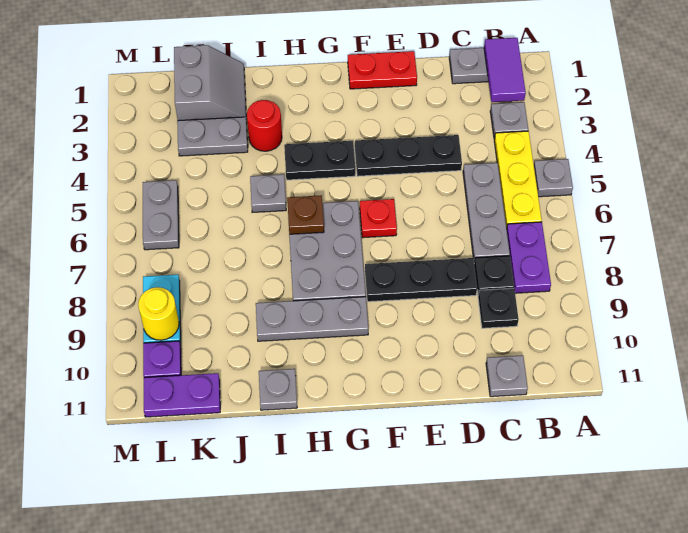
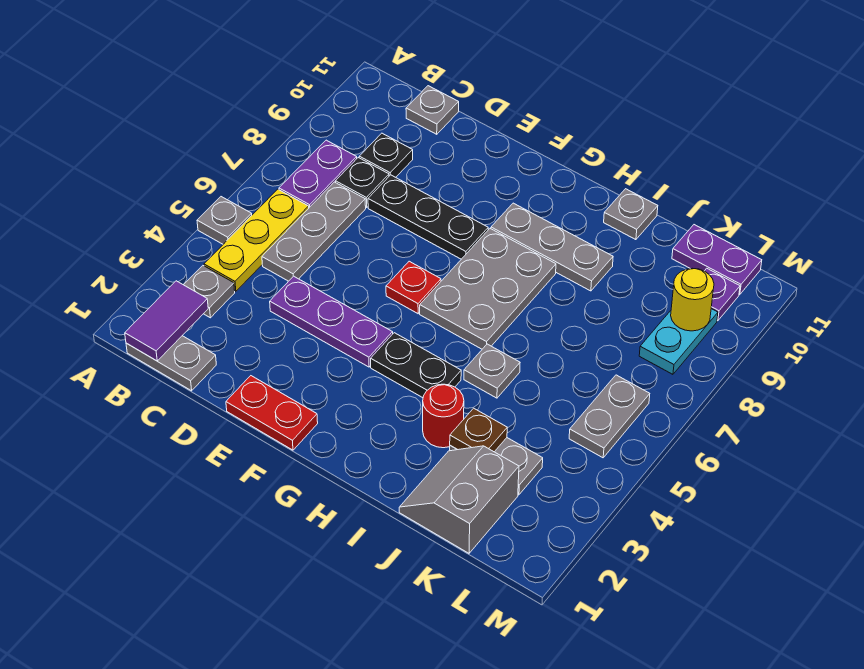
black plate D4:F4 level 1 -> purple plate D4:F4 level 1
brown plate H6 level 2 -> brown plate J3 level 2

